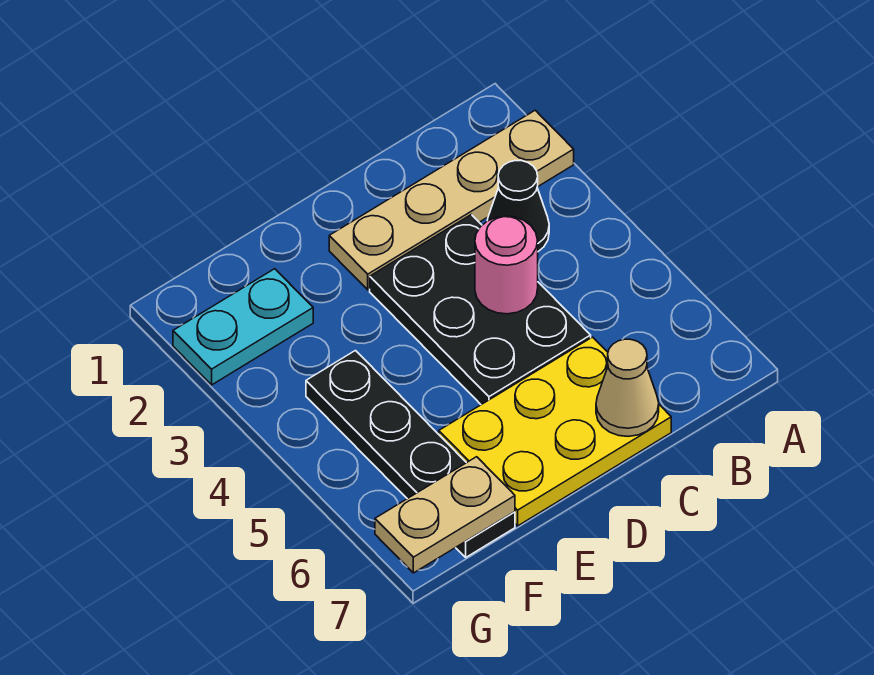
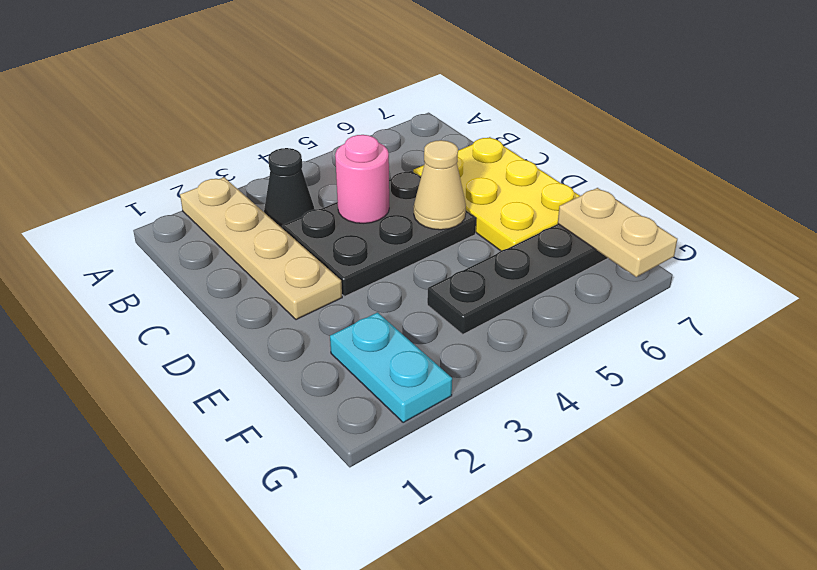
tan cone C7 level 2 -> tan cone D5 level 2

